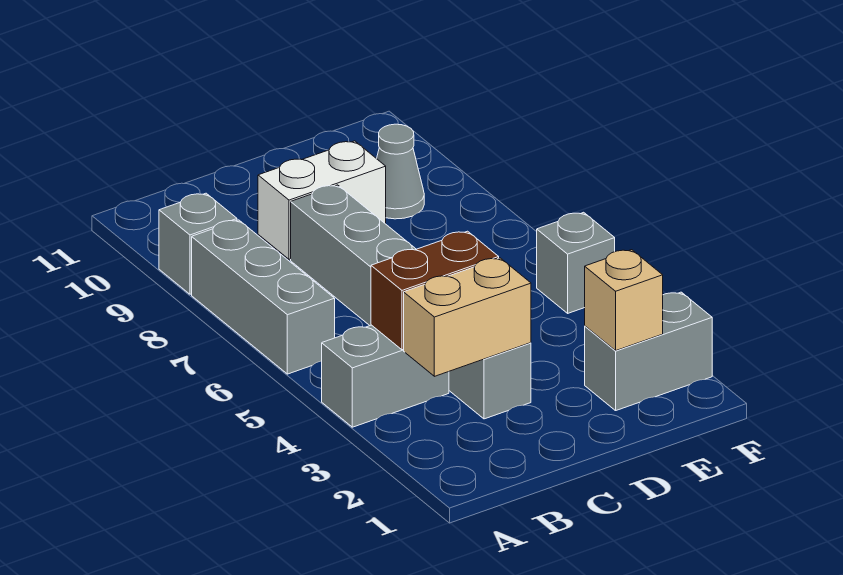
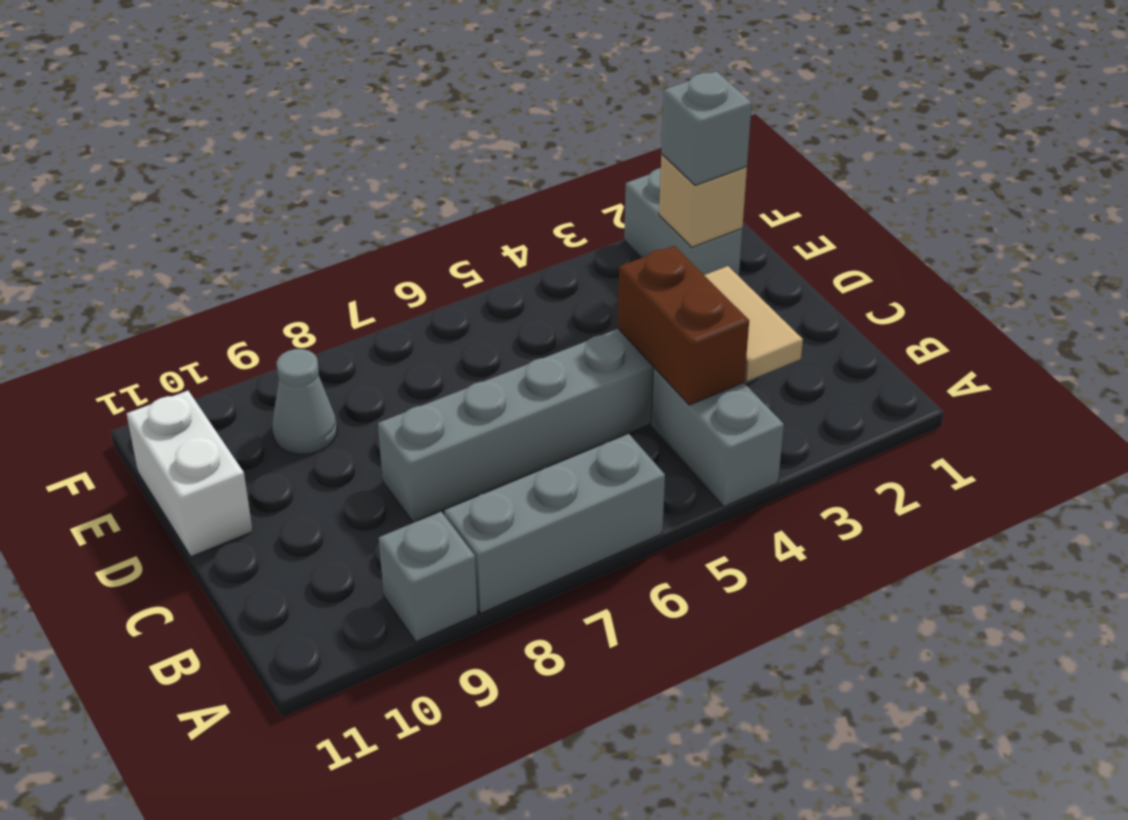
tan brick B3:C3 level 2 -> tan tile B3:C3 level 2
white brick C9:D9 level 1 -> white brick D11:E11 level 1
grey brick F5 level 1 -> grey brick E2 level 3

